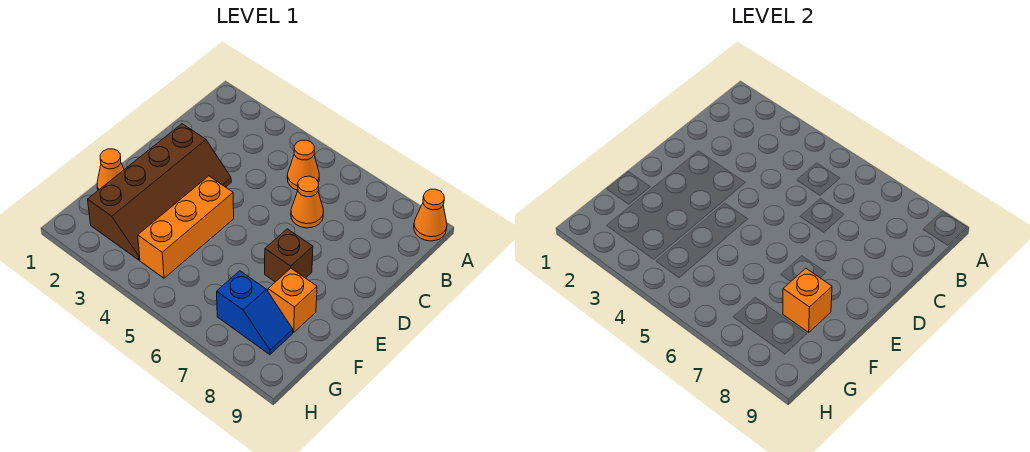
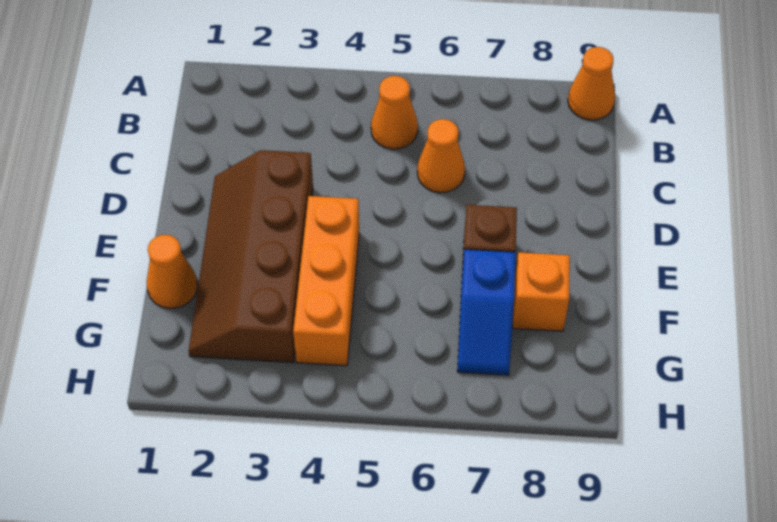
brown slope D2:G3 level 1 top 2 -> brown slope D2:G3 level 1 top 3
orange brick F8 level 2 -> none
blue slope G7:G8 level 1 top 7 -> blue slope F7:G7 level 1 top F

